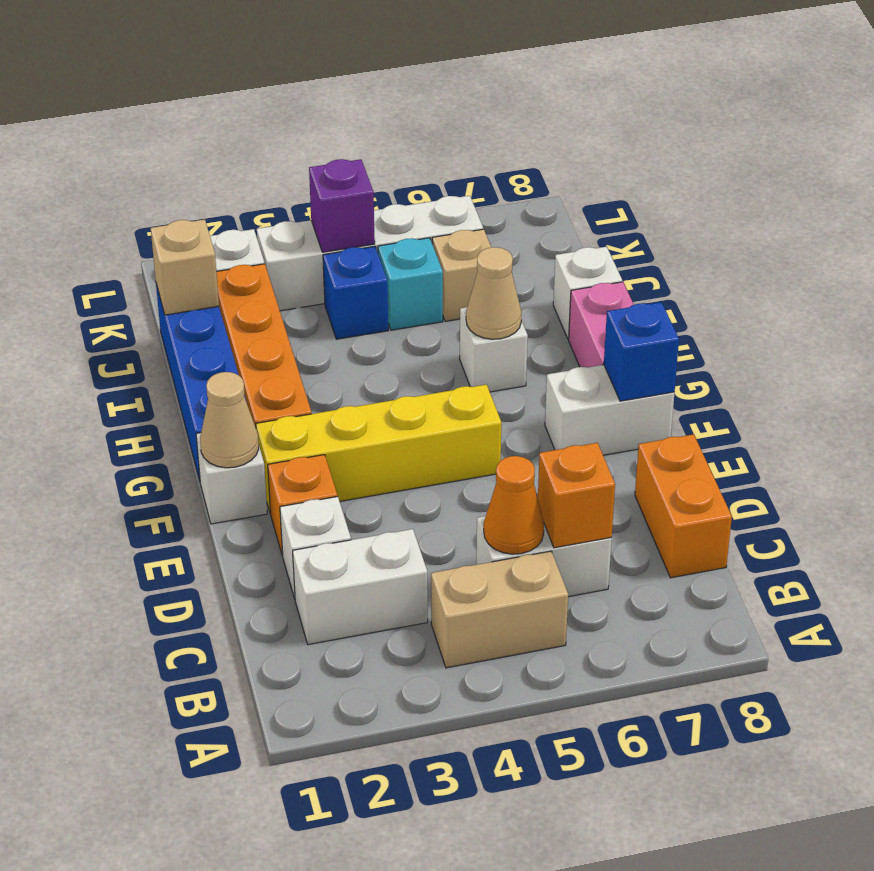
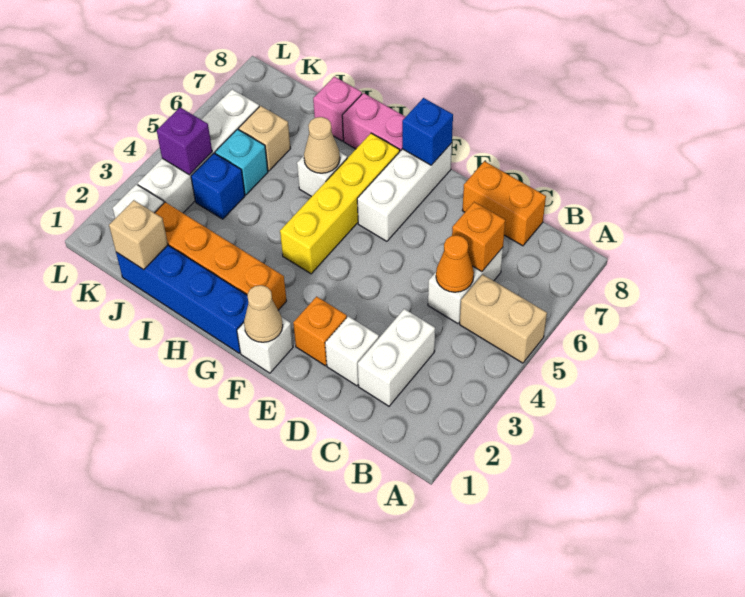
tan brick B4:B5 level 1 -> tan brick A5:B5 level 1
yellow brick F2:F5 level 1 -> yellow brick G4:G7 level 1
white brick F7:F8 level 1 -> white brick F6:F8 level 1
white brick I8 level 1 -> pink brick I8 level 1

